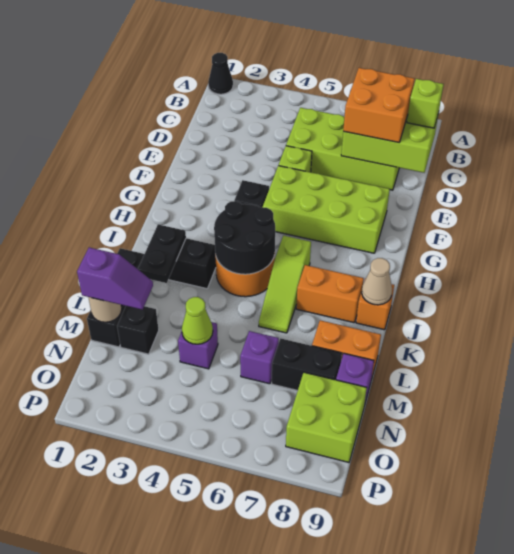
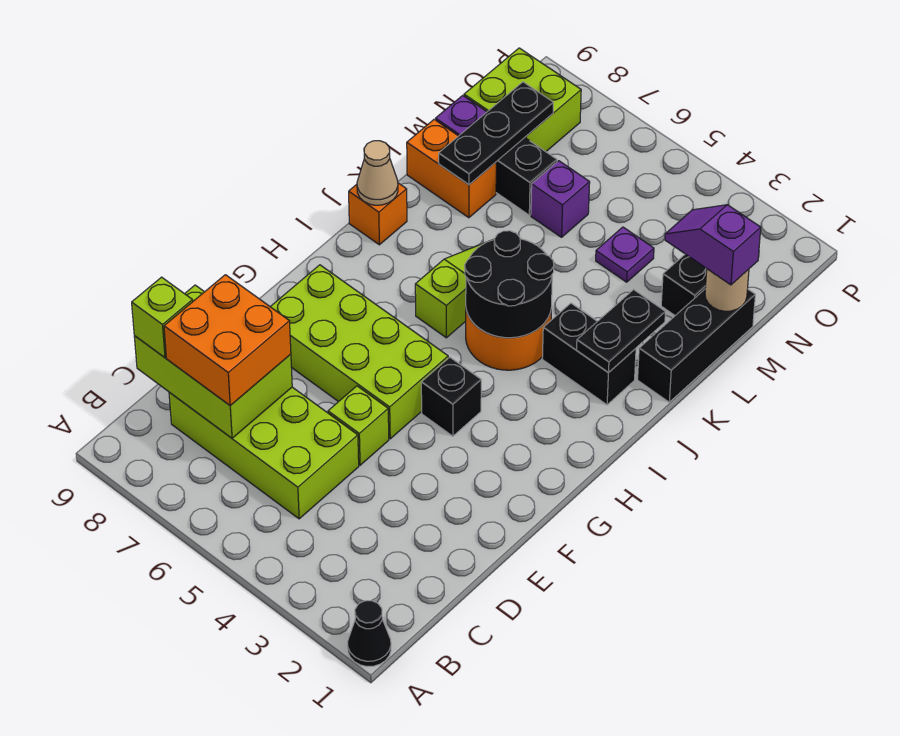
orange brick J7:J8 level 1 -> none
none -> black plate L8:N8 level 2
purple brick M4 level 1 -> purple plate M4 level 1
lime cone M4 level 2 -> none

